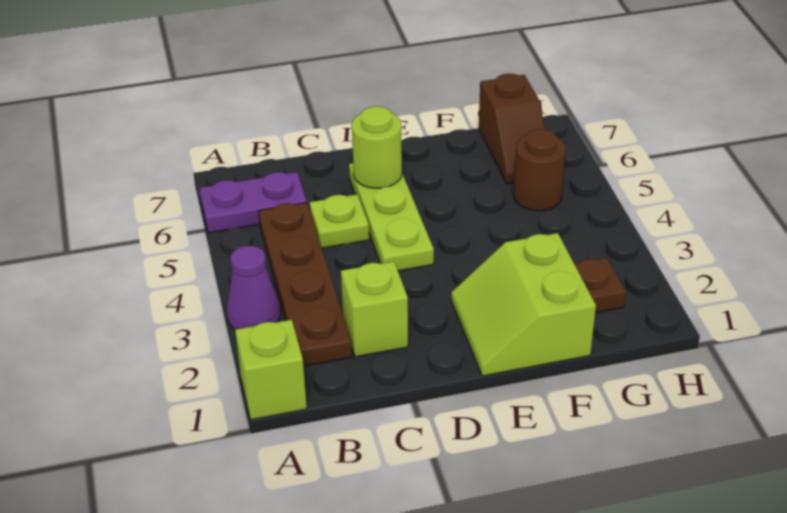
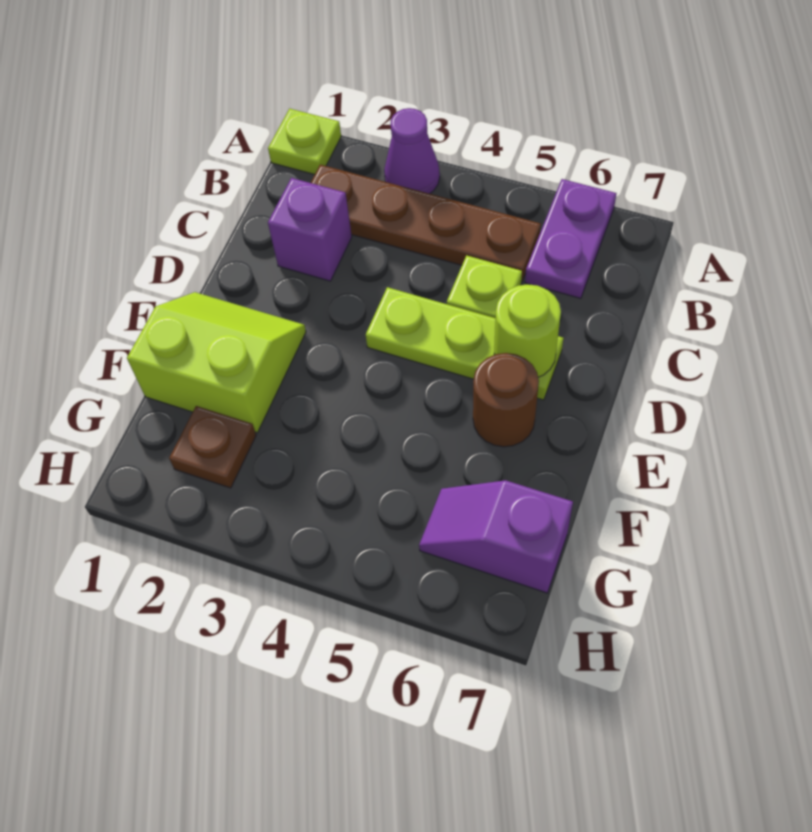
lime brick A1 level 1 -> lime plate A1 level 1
lime brick C2 level 1 -> purple brick C2 level 1
brown round brick G5 level 1 -> brown round brick E6 level 1
brown slope G6:G7 level 1 top 7 -> purple slope G6:G7 level 1 top 7

